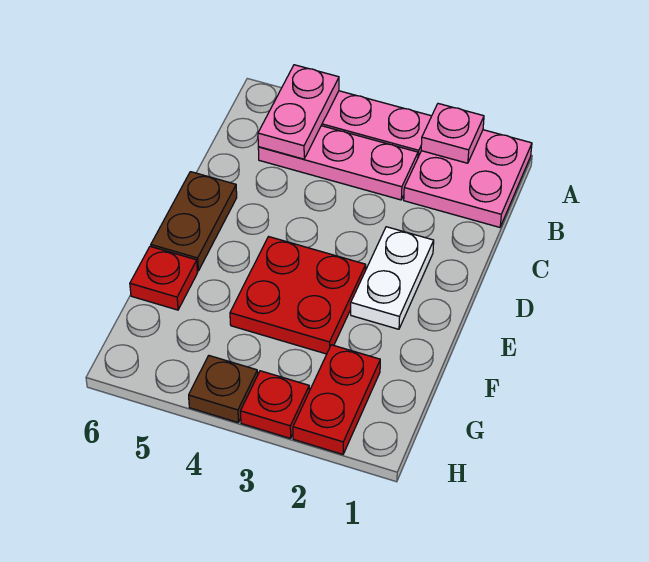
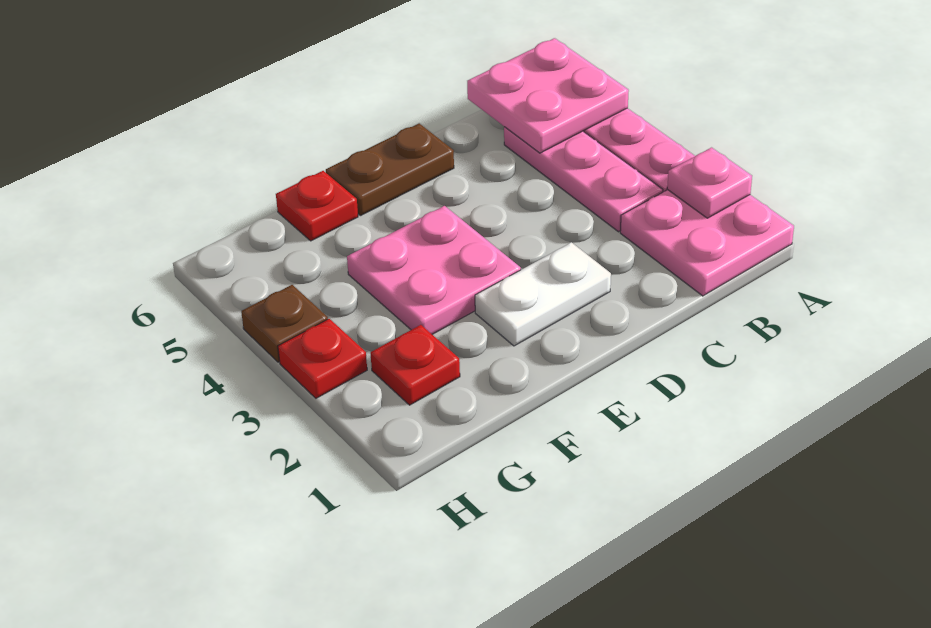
pink plate A5:B5 level 2 -> pink plate A5:B6 level 2
red plate E3:F4 level 1 -> pink plate E3:F4 level 1
red plate G2:H2 level 1 -> red plate G2 level 1

